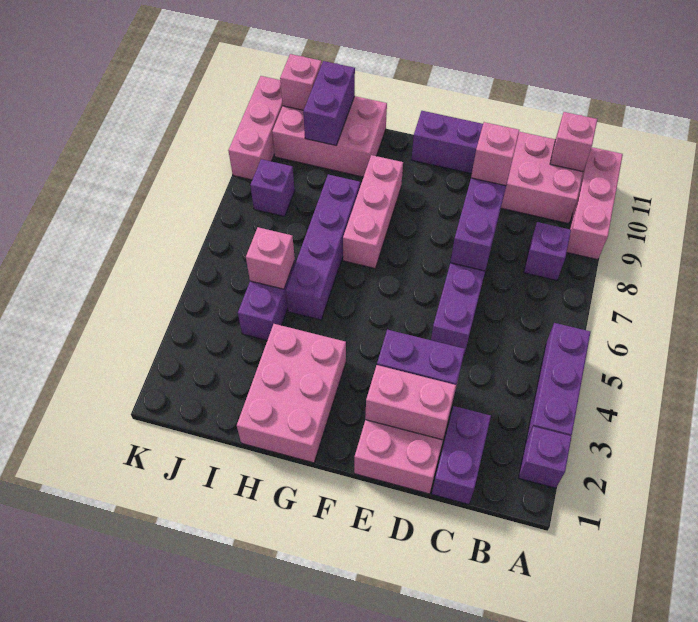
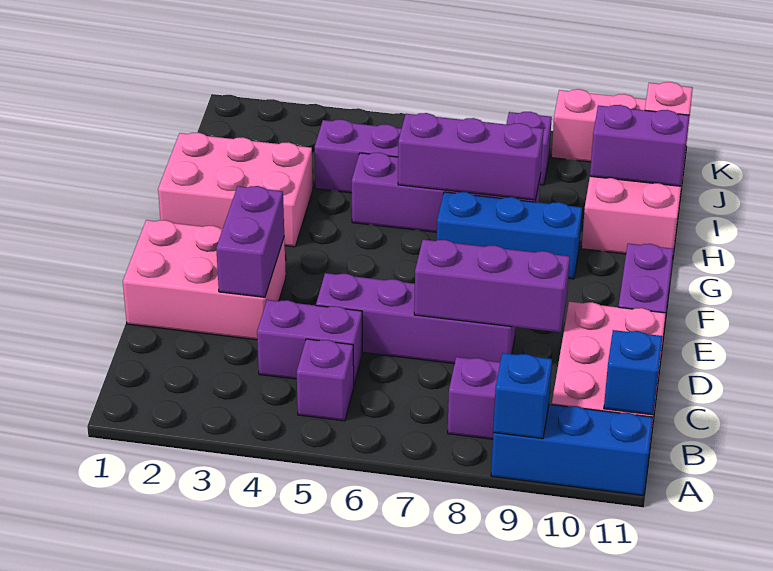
purple brick A2 level 1 -> purple brick B5 level 1
purple brick A3:A5 level 1 -> purple brick H6:H8 level 2
pink brick A9:A11 level 1 -> blue brick A9:A11 level 1
none -> blue brick A9 level 2
pink brick B11 level 2 -> blue brick B11 level 2
purple brick C1:C2 level 1 -> purple brick C4:C5 level 1
pink brick D2:E2 level 2 -> none
pink brick D9 level 3 -> none
pink brick G7:G9 level 1 -> blue brick G7:G9 level 1
pink brick I5 level 2 -> none

